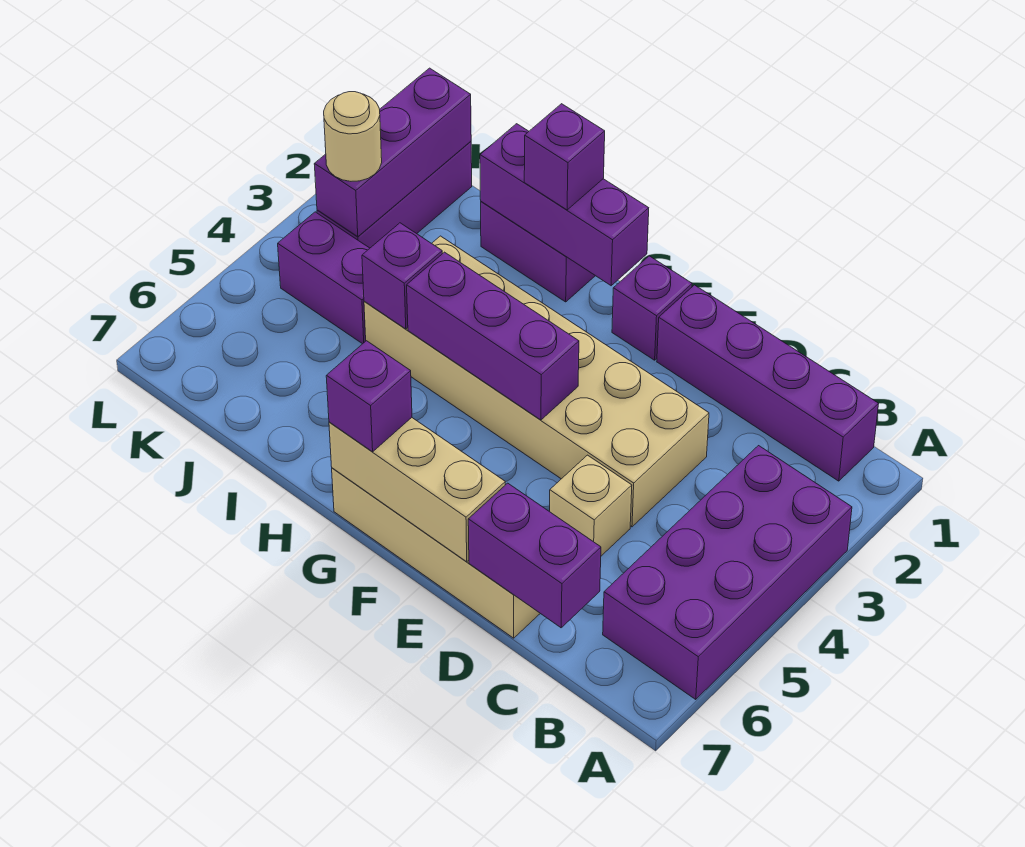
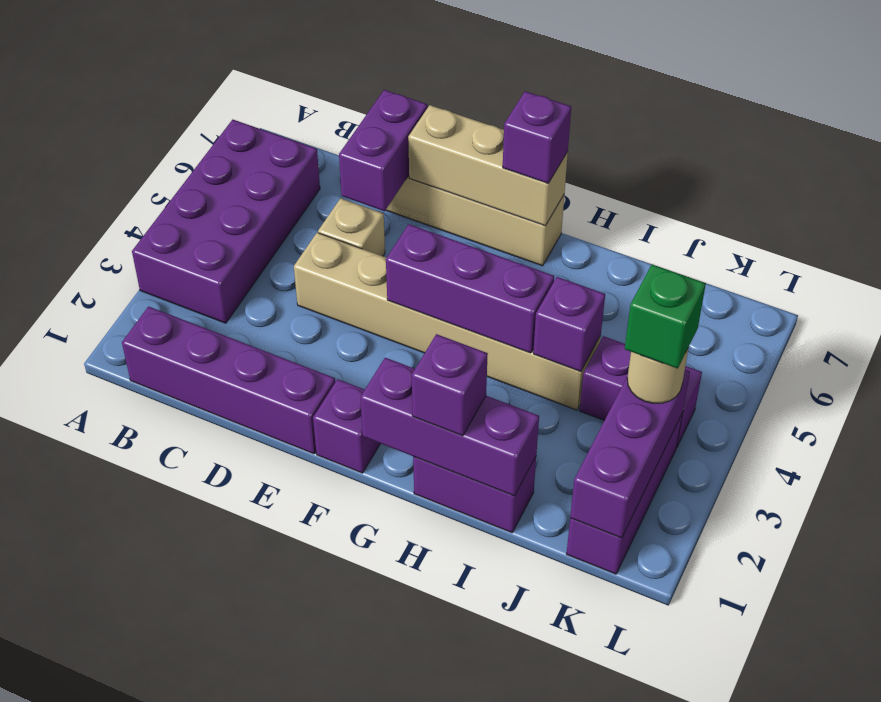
purple brick C7:D7 level 2 -> purple brick D6:D7 level 2
tan brick D3:I4 level 1 -> tan brick D4:I4 level 1
none -> green brick K3 level 4

